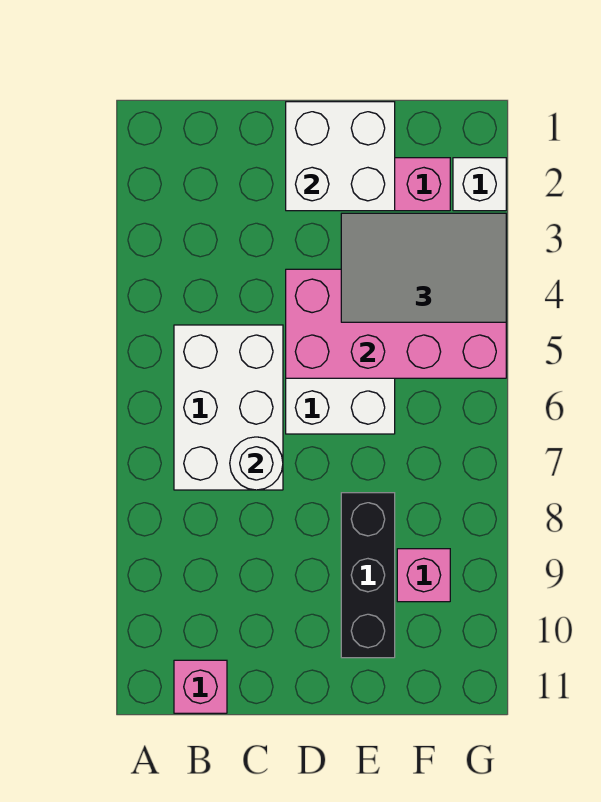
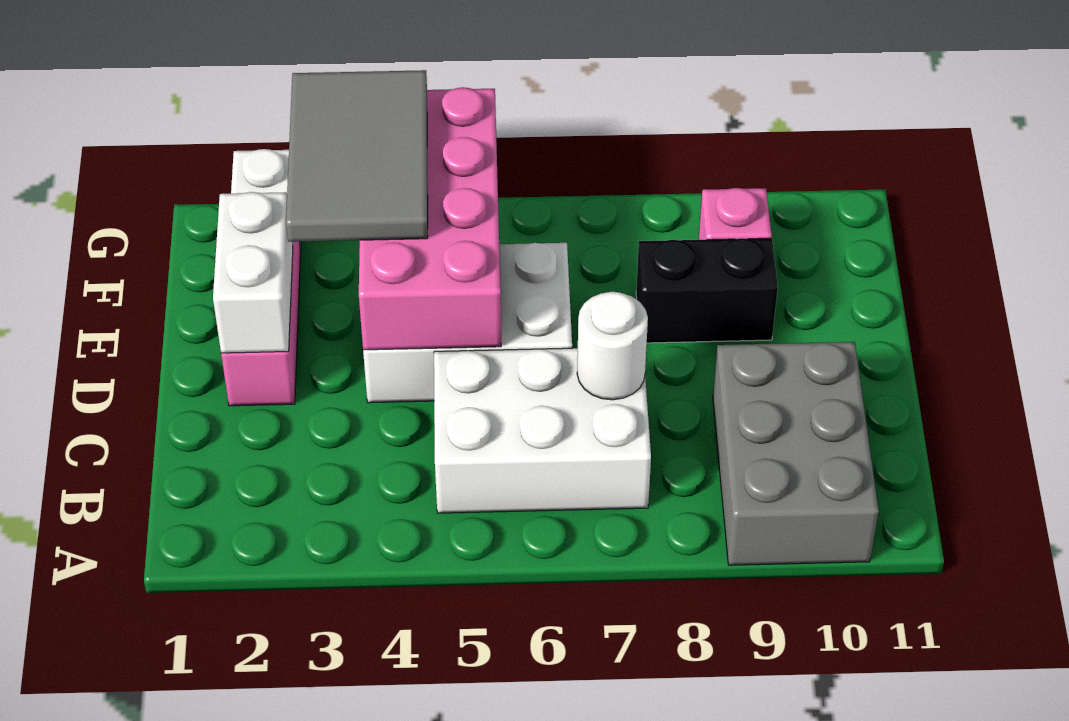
none -> grey brick A9:C10 level 1
pink brick B11 level 1 -> none
white brick D1:E2 level 2 -> white brick D2:E2 level 2
black brick E8:E10 level 1 -> black brick E8:E9 level 1

